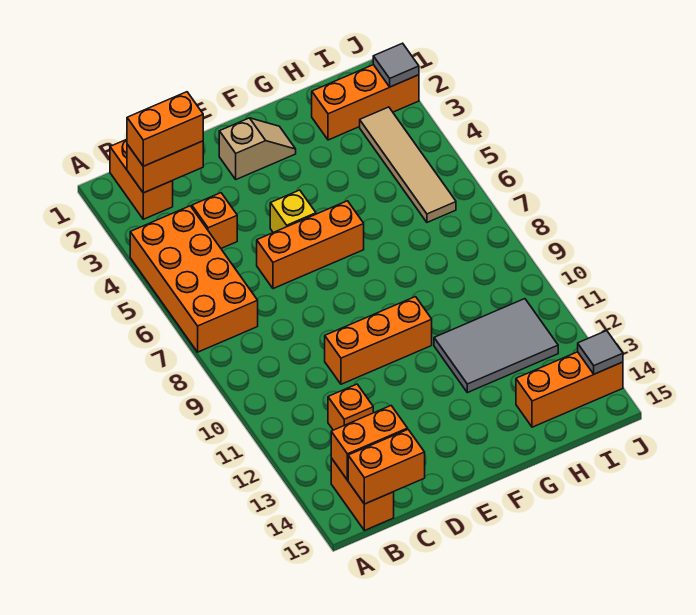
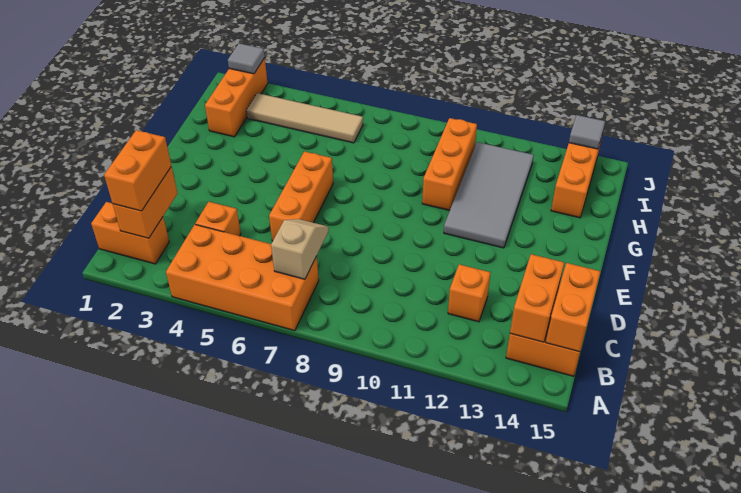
orange brick D10:F10 level 1 -> orange brick G10:I10 level 1
tan slope E2:F2 level 1 top E -> tan slope B7:C7 level 2 top B
yellow brick E5 level 1 -> none
grey tile G11:I12 level 1 -> grey tile F11:I12 level 1

